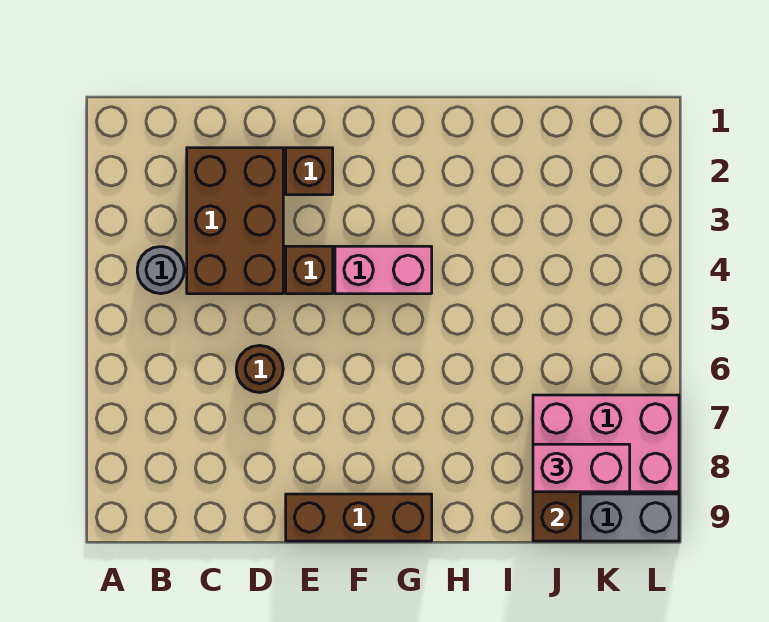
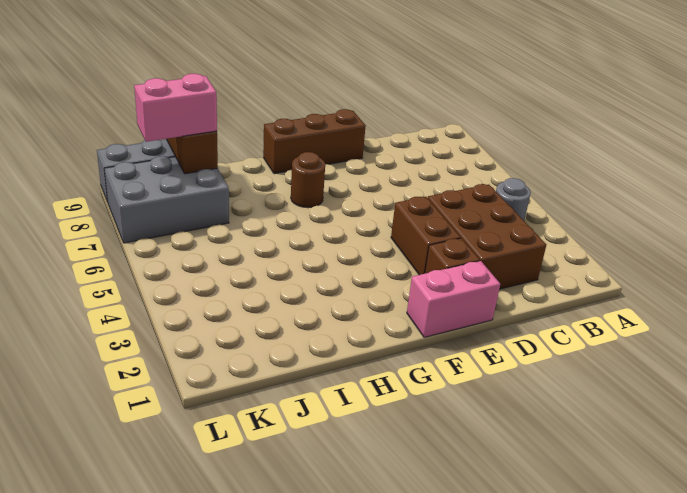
brown round brick D6 level 1 -> brown round brick G7 level 1
brown brick E4 level 1 -> brown brick E3:E4 level 1
pink brick F4:G4 level 1 -> pink brick E1:F1 level 1
pink brick J7:L8 level 1 -> grey brick J7:L8 level 1

